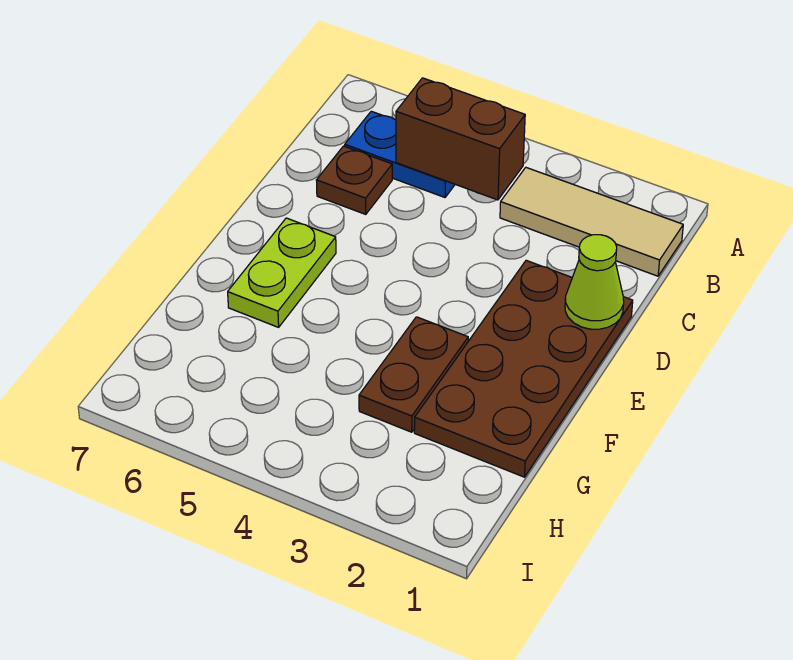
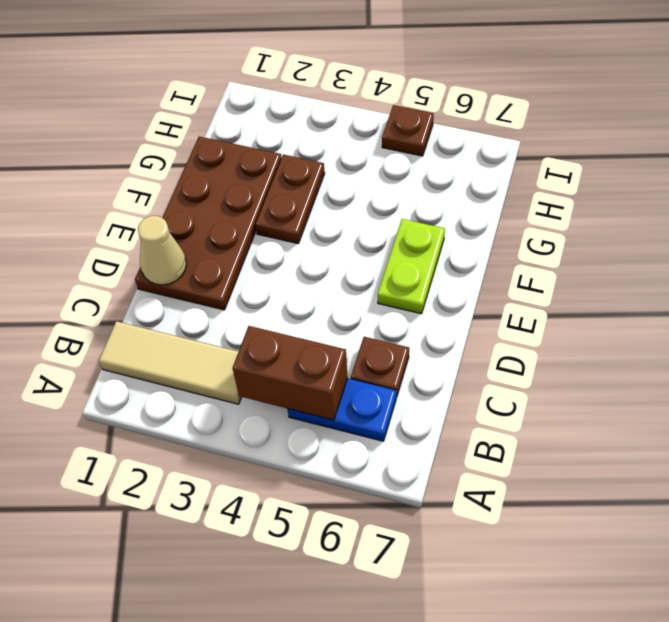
lime cone D1 level 2 -> tan cone D1 level 2
none -> brown plate I5 level 1

